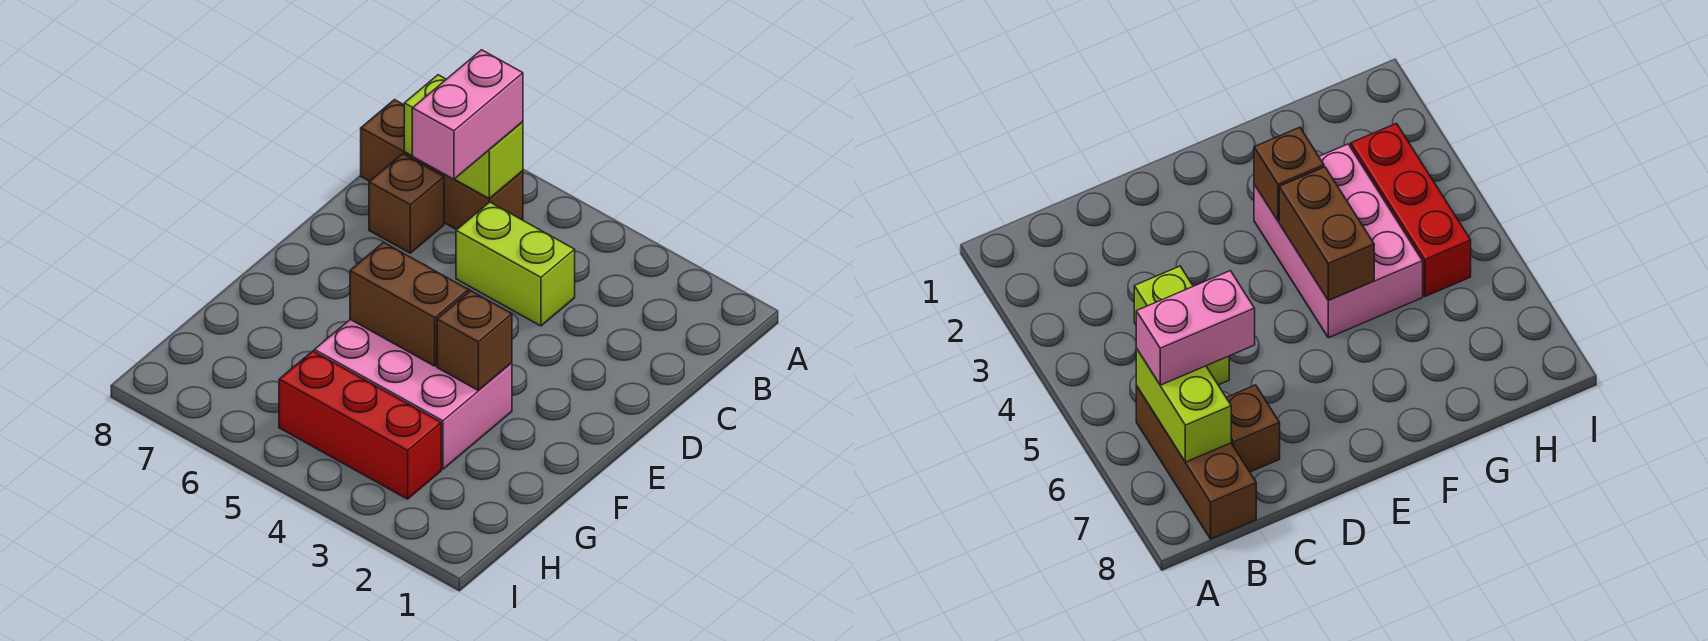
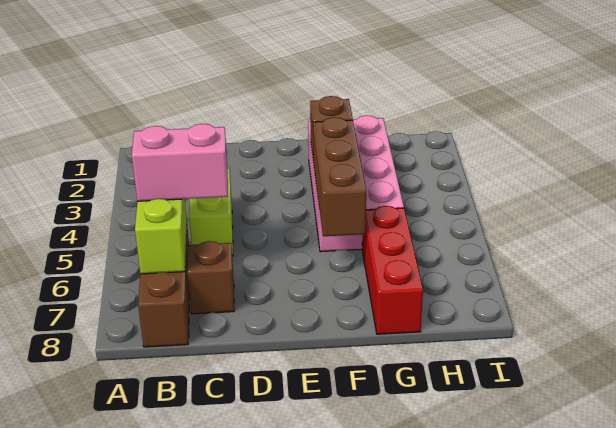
pink brick F3:G5 level 1 -> pink brick F2:G5 level 1
brown brick F4:F5 level 2 -> brown brick F4:F6 level 2
red brick H3:H5 level 1 -> red brick G6:G8 level 1

